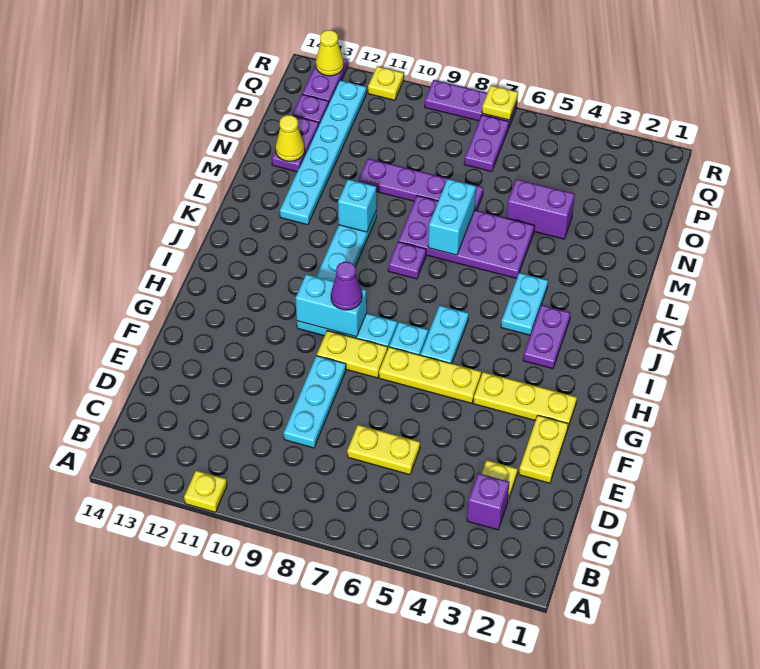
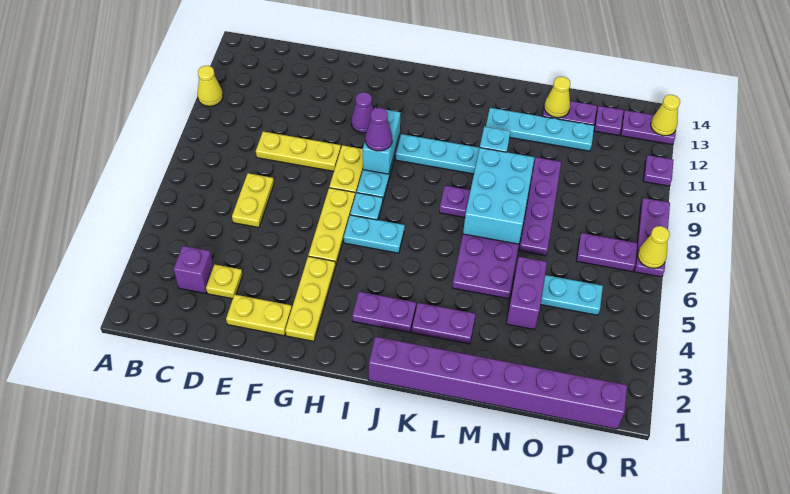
yellow plate A11 level 1 -> yellow cone A11 level 1
cyan plate D9:F9 level 1 -> yellow plate D9:F9 level 1
none -> purple cone G11 level 1
none -> purple brick J1:Q1 level 1
cyan plate J4:K4 level 1 -> cyan plate O5:P5 level 1
none -> purple plate K3:L3 level 1
cyan brick L7:M7 level 2 -> cyan brick L7:M9 level 2
cyan plate L12:Q12 level 1 -> cyan plate L12:O12 level 1
yellow plate R7 level 2 -> yellow cone R7 level 2
yellow plate R11 level 1 -> purple plate R11 level 1

